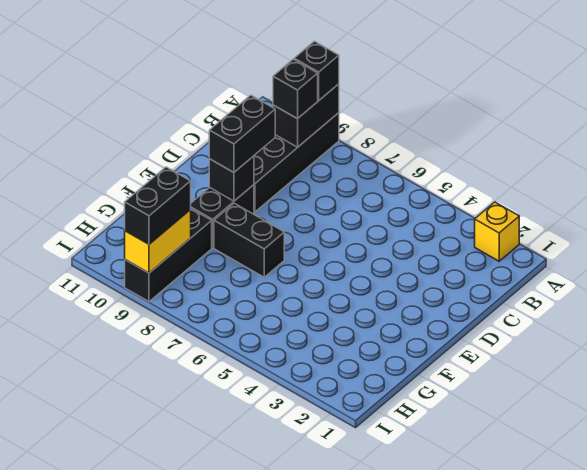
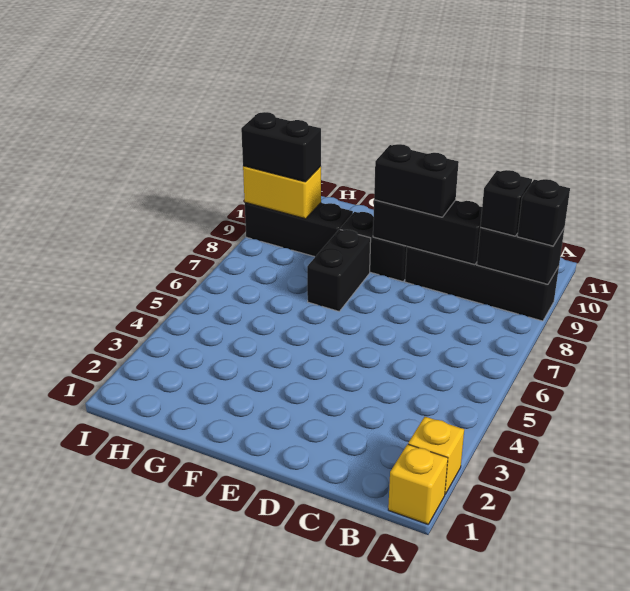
none -> yellow brick A1 level 1
black brick E9 level 2 -> black brick C9:E9 level 2

